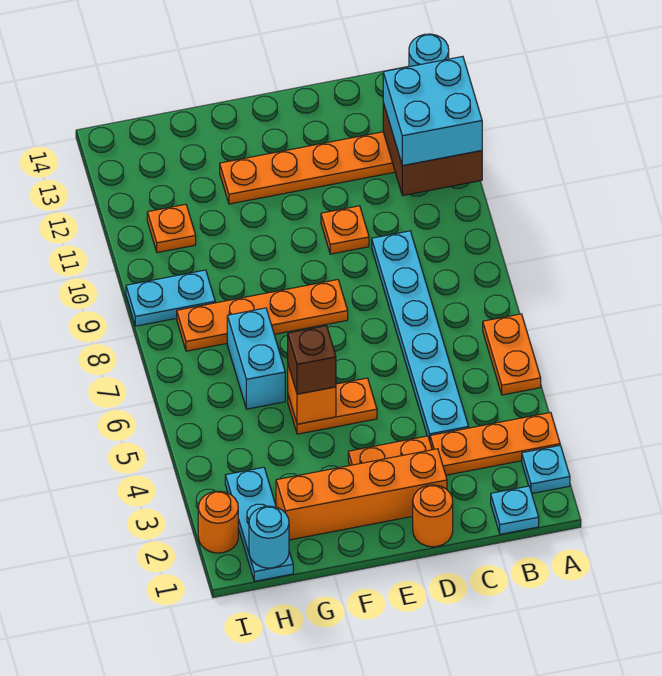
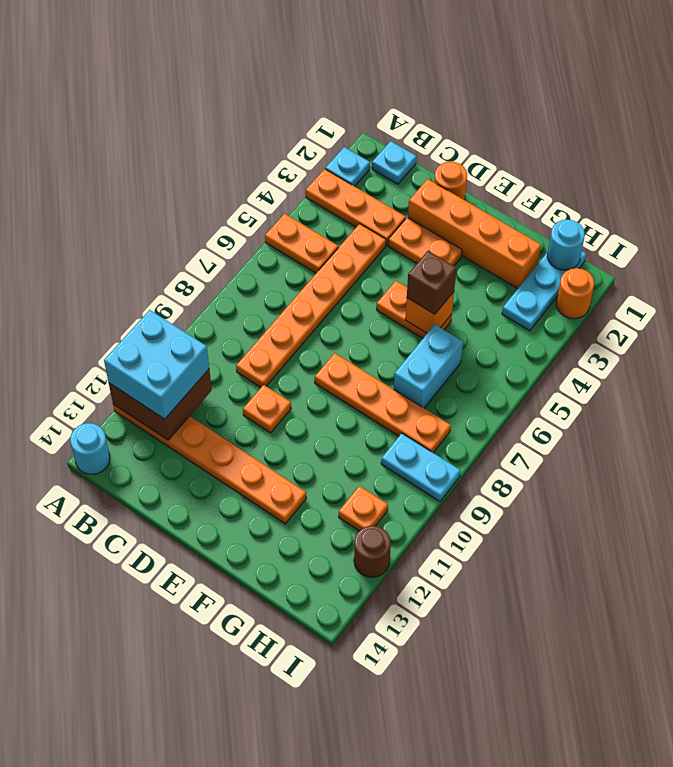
orange plate A5:A6 level 1 -> orange plate A5:B5 level 1
cyan plate C4:C9 level 1 -> orange plate C4:C9 level 1
none -> brown round brick I12 level 1

